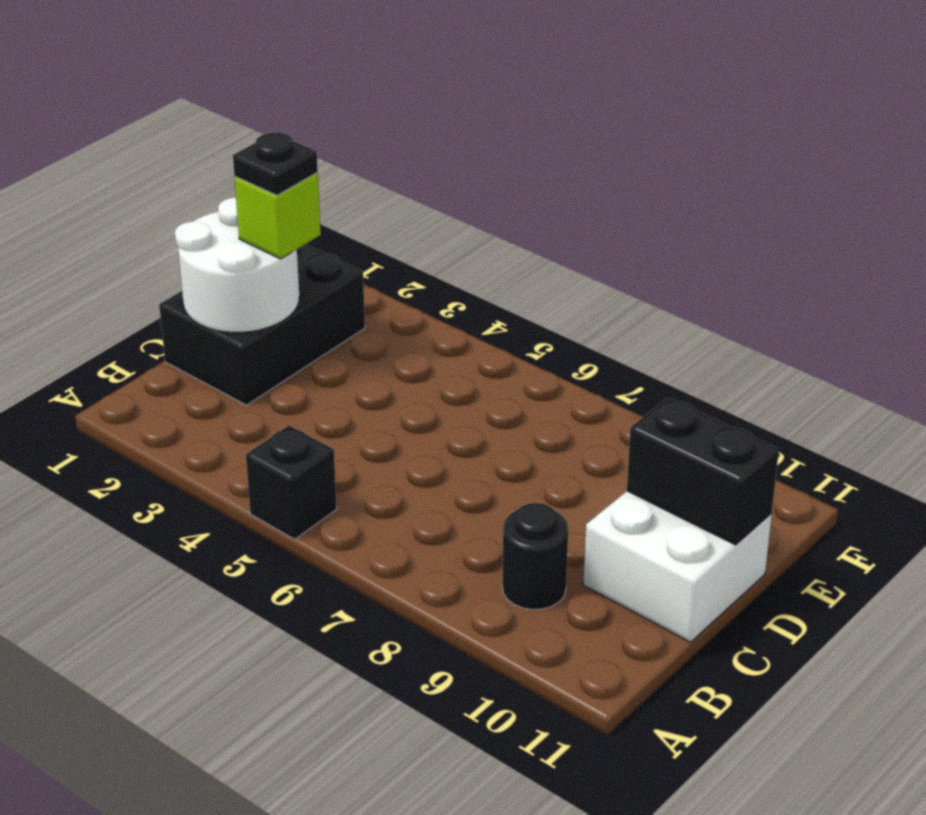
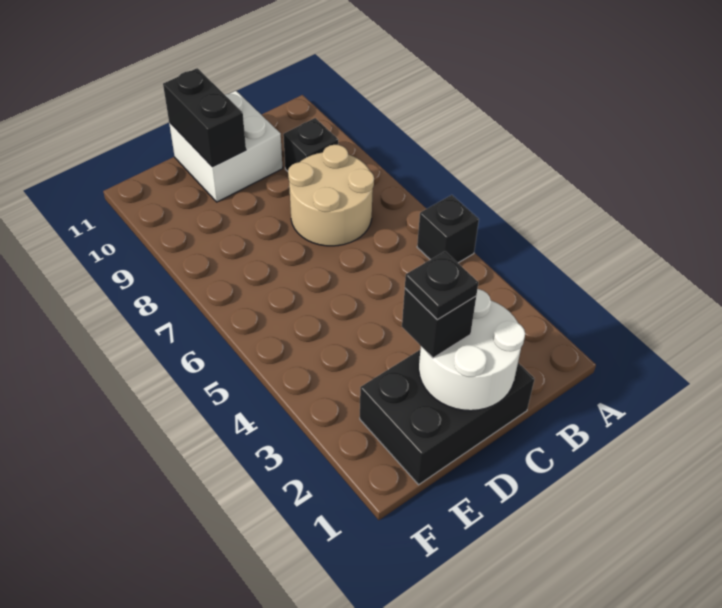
none -> tan round brick B7:C8 level 1
black round brick B9 level 1 -> black brick B9 level 1
lime brick D2 level 3 -> black brick D2 level 3

